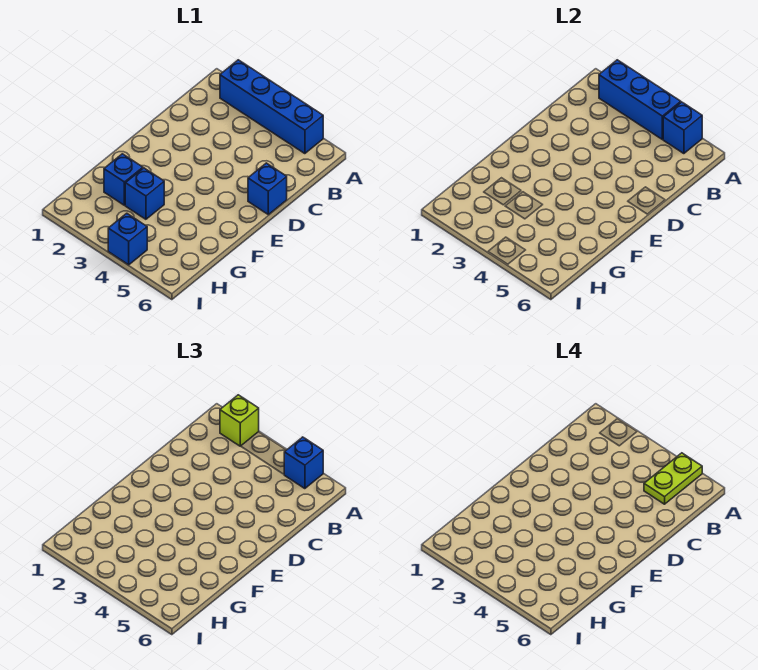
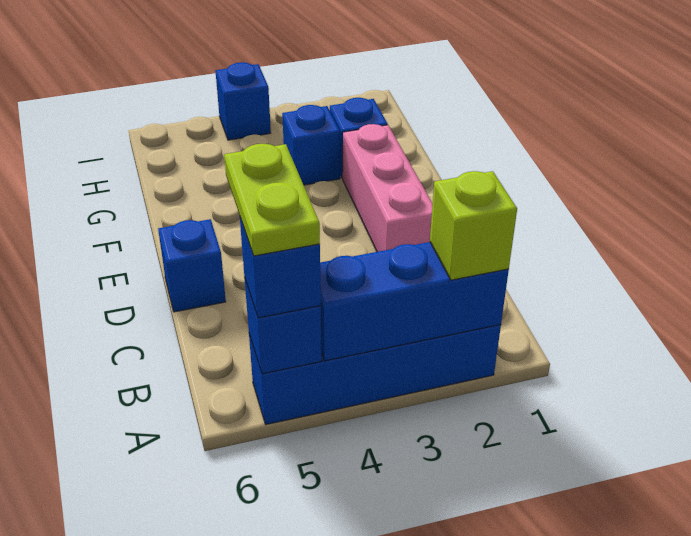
none -> pink brick D2:F2 level 1

